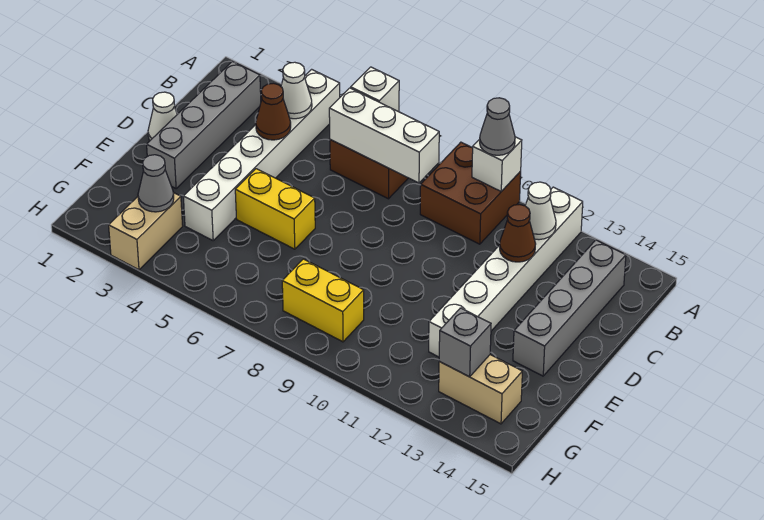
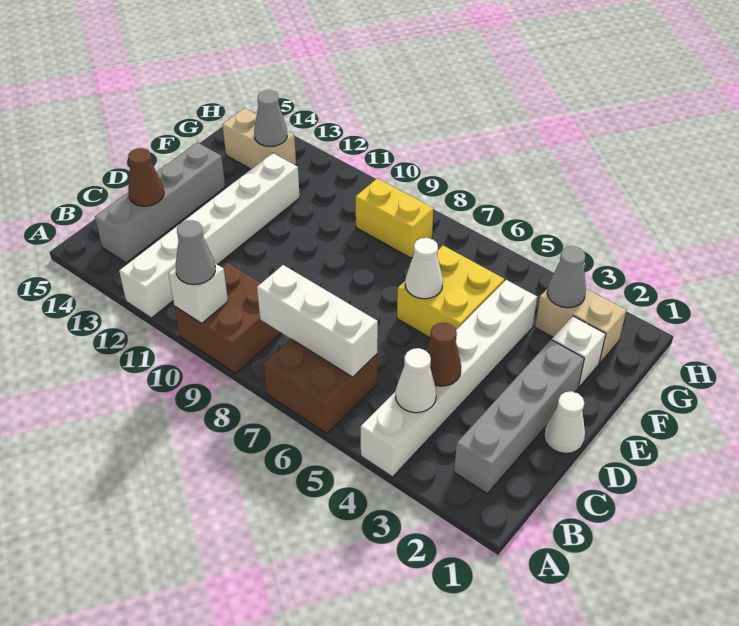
white brick A6 level 2 -> white brick F2 level 1
white cone B12 level 2 -> white cone E6 level 2
brown cone C12 level 2 -> brown cone C14 level 2
yellow brick E5:E6 level 1 -> yellow brick E5:F6 level 1
tan brick G3:H3 level 1 -> tan brick G2:G3 level 1
grey brick G13 level 2 -> grey cone G13 level 2

